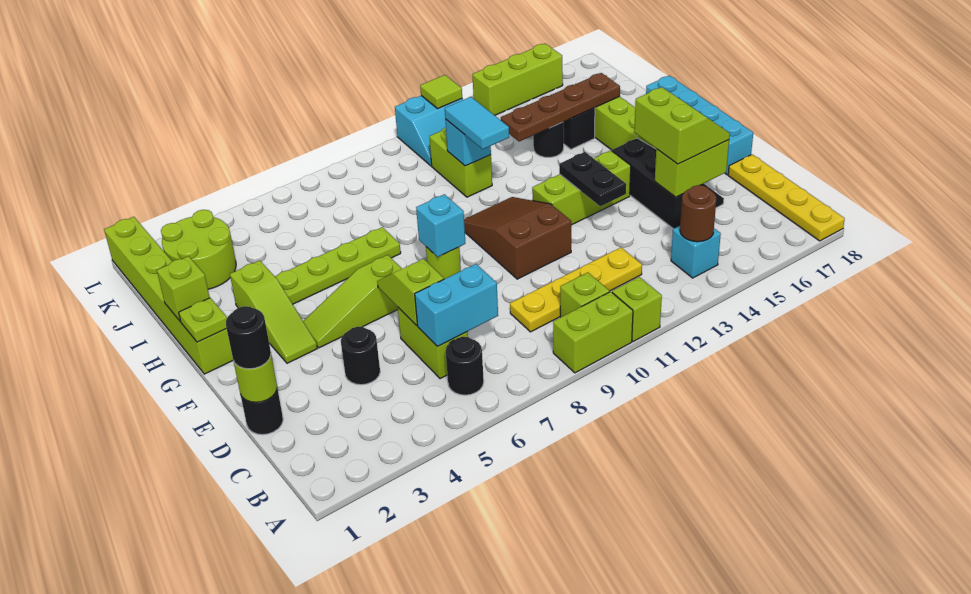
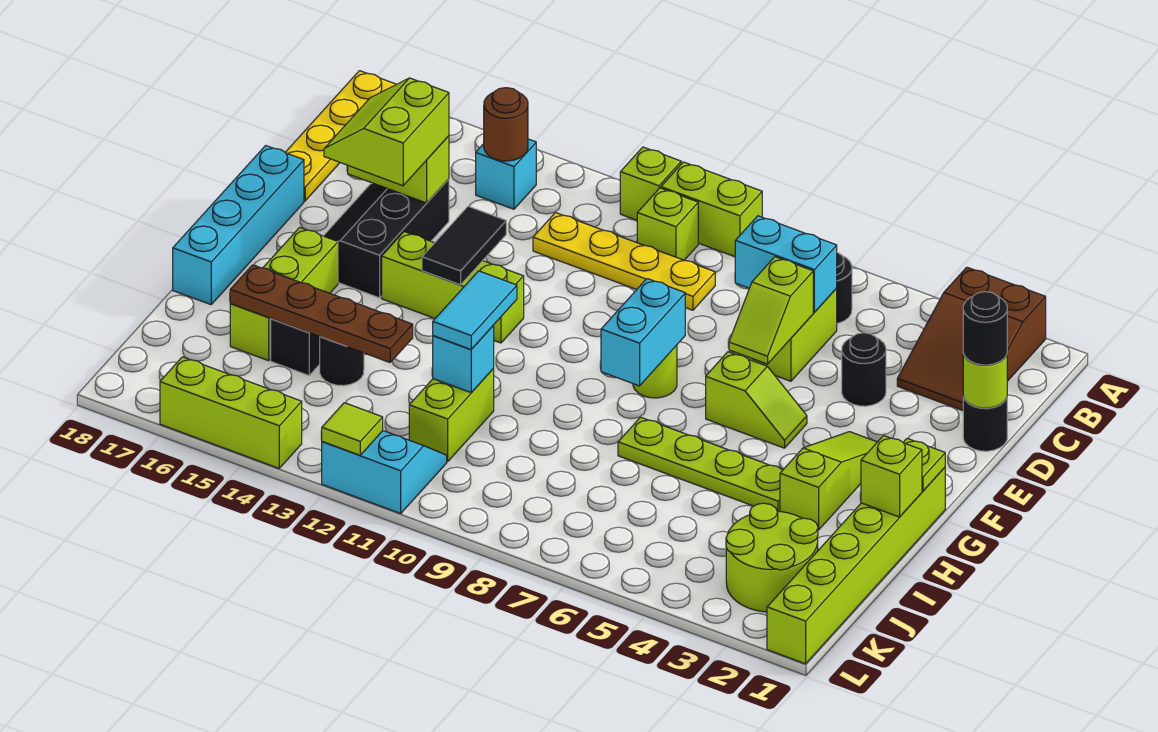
brown slope E10:G11 level 1 top E -> brown slope A2:C3 level 1 top A
black plate E13:F13 level 2 -> black tile E13:F13 level 2
lime slope F4:F6 level 1 top 6 -> lime slope F5:F6 level 1 top 6
cyan brick F8 level 2 -> cyan brick F8:G8 level 2

